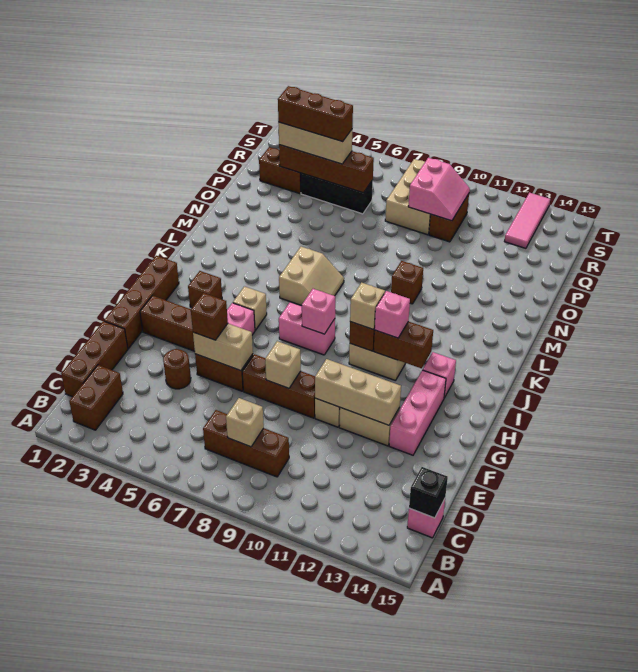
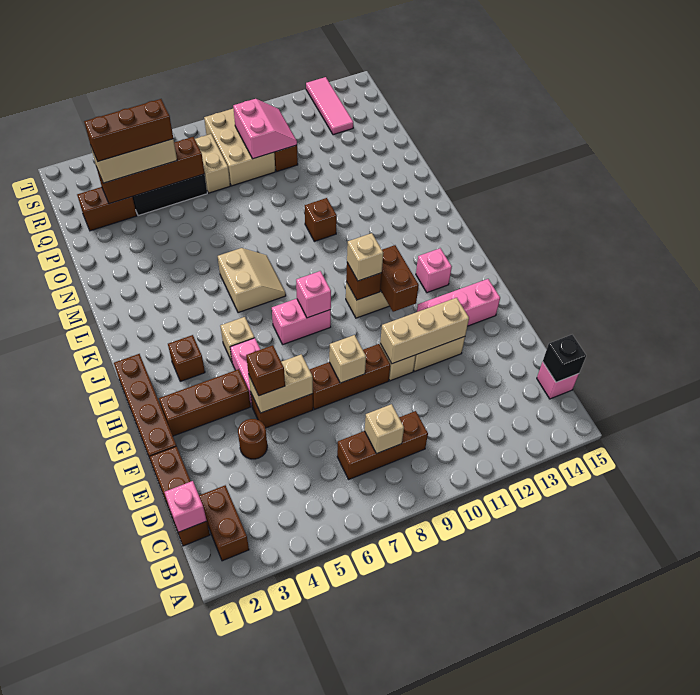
pink brick F13:H13 level 1 -> pink brick G12:G14 level 1
brown brick I11:I12 level 2 -> brown brick H11:I11 level 2
pink brick I11 level 3 -> pink brick C1 level 2
none -> tan brick Q7:R7 level 1

